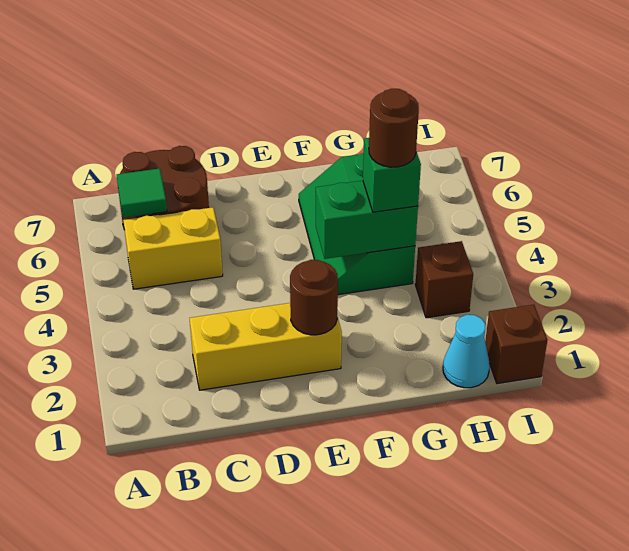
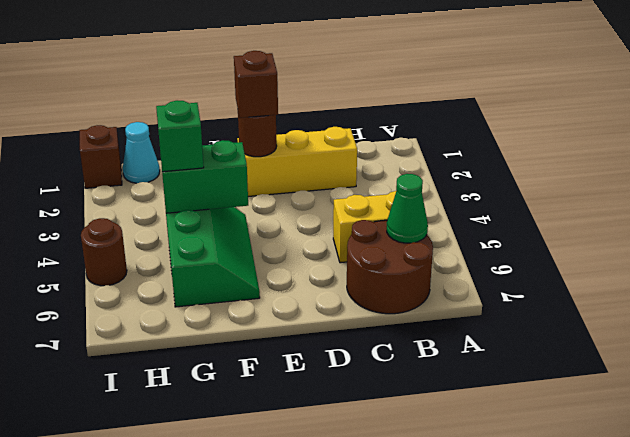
green tile B6 level 2 -> green cone B6 level 2
brown round brick G4 level 4 -> brown round brick I5 level 1
brown brick H3 level 1 -> brown brick E2 level 3

